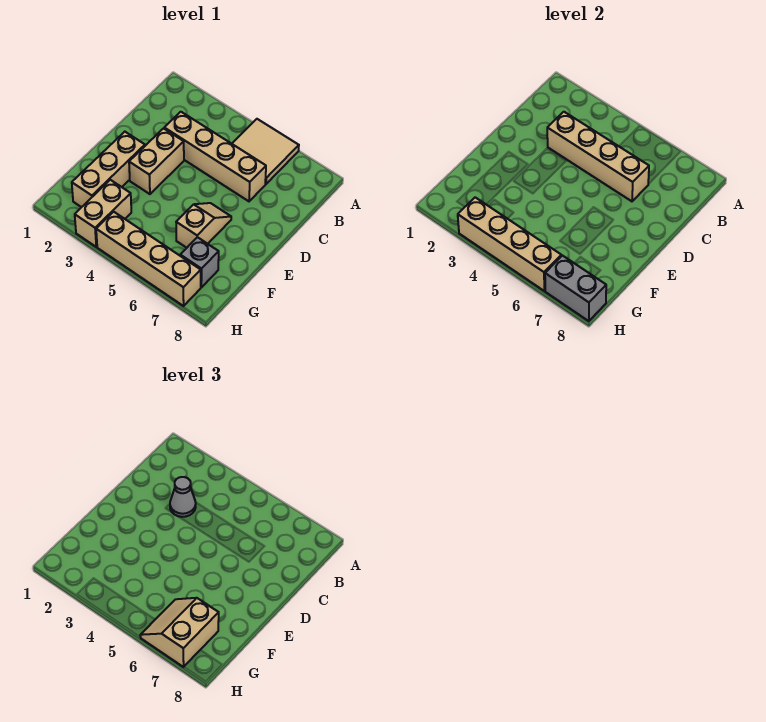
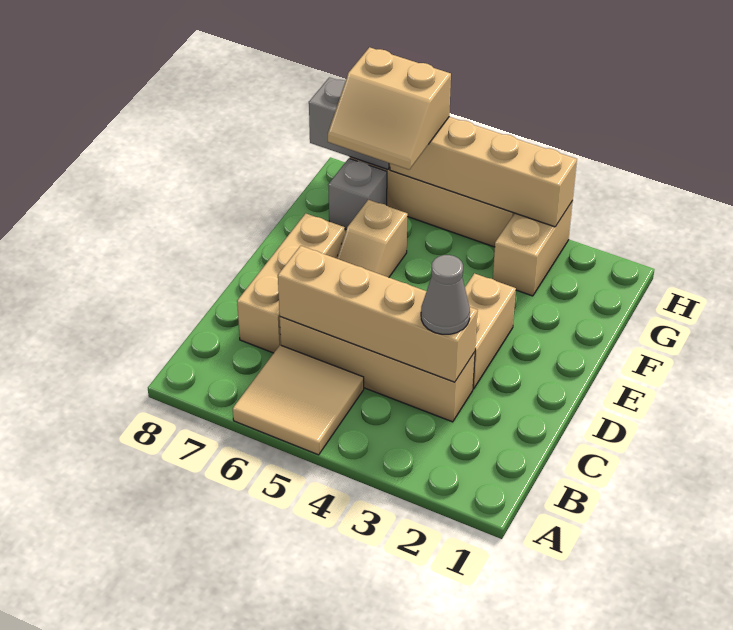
tan brick E2:G2 level 1 -> tan brick C7:E7 level 1
tan slope G6:H7 level 3 top 7 -> tan slope G6:H7 level 3 top H

